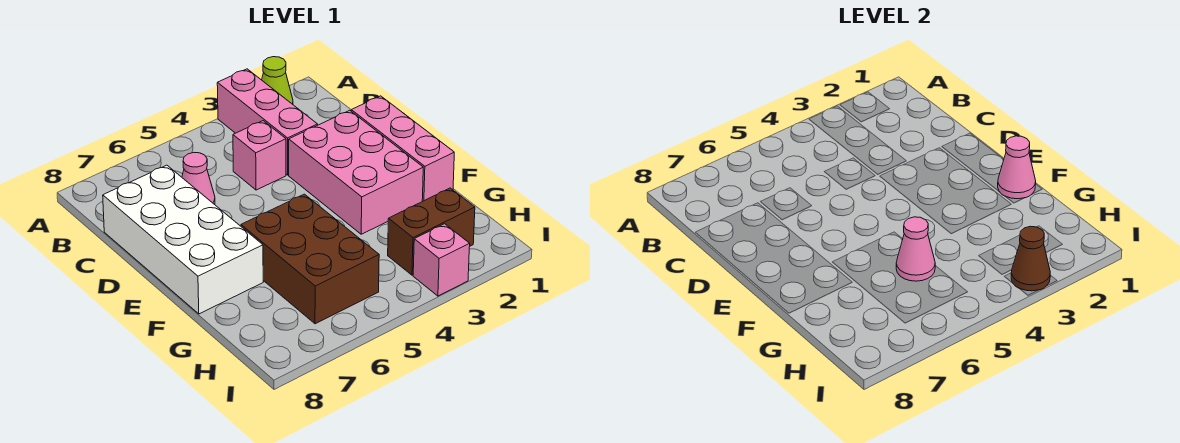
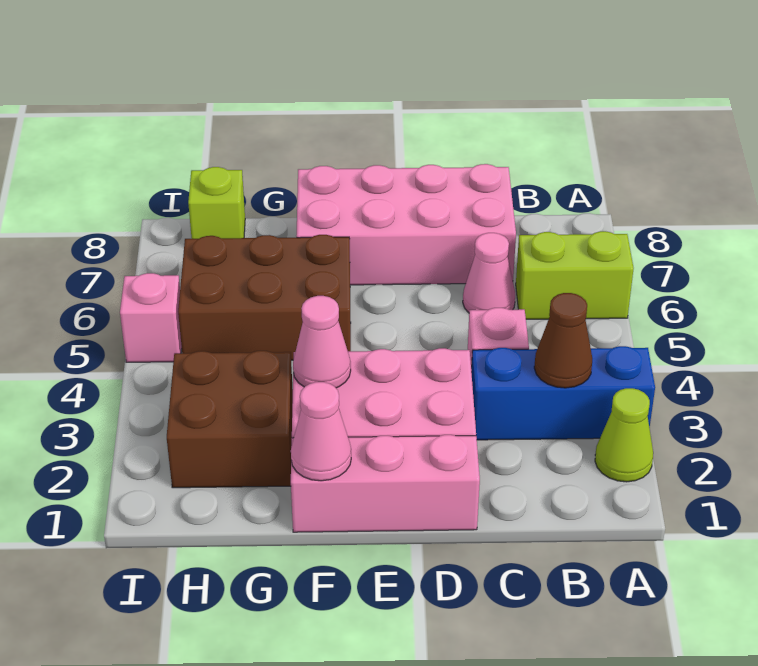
pink brick A3:C3 level 1 -> blue brick A3:C3 level 1
none -> lime brick A6:B6 level 1
white brick C7:F8 level 1 -> pink brick C7:F8 level 1
pink cone G5 level 2 -> pink cone F3 level 2
brown brick H2:H3 level 1 -> brown brick G2:H3 level 1
none -> lime brick H8 level 1
pink brick I3 level 1 -> pink brick I5 level 1
brown cone I3 level 2 -> brown cone B3 level 2

